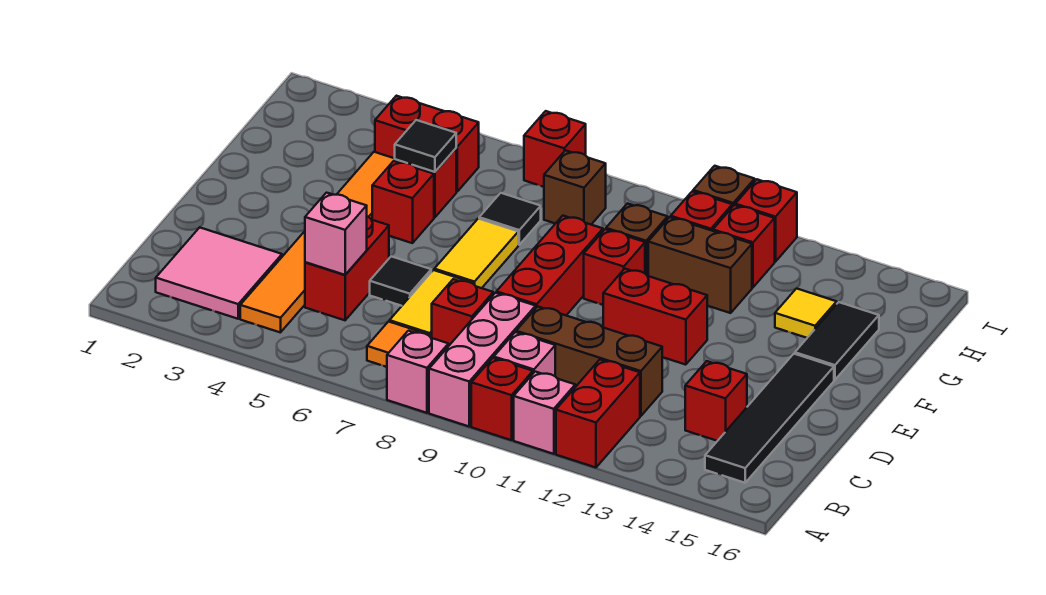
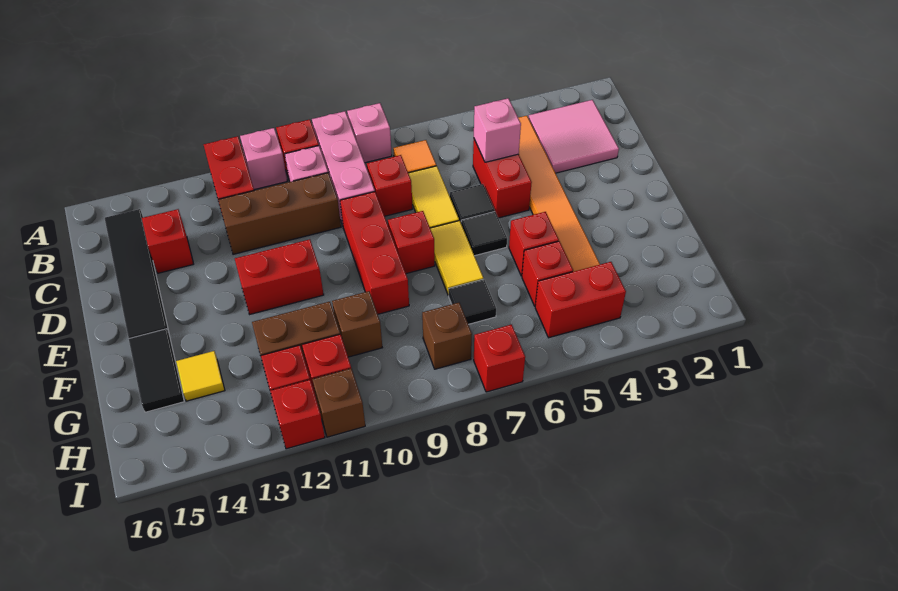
red brick F10 level 1 -> red brick E8 level 1
black tile G5 level 2 -> black tile E6 level 1

